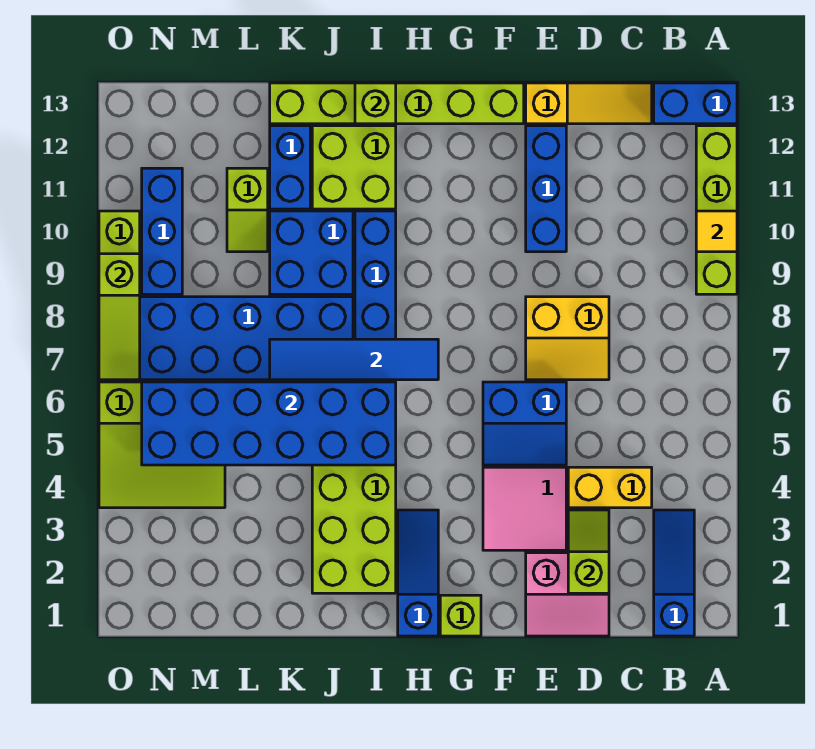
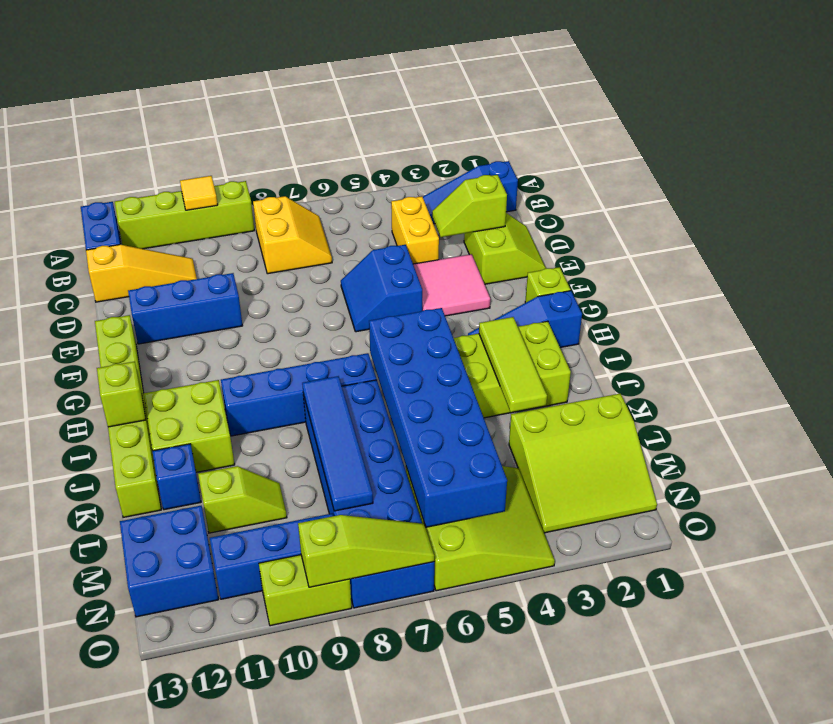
yellow slope C13:E13 level 1 top E -> yellow slope C11:C13 level 1 top 13
pink slope D1:E2 level 1 top 2 -> lime slope D1:E2 level 1 top 2
yellow slope D7:E8 level 1 top 8 -> yellow slope B7:C8 level 1 top 8
blue slope E5:F6 level 1 top 6 -> blue slope E5:F6 level 1 top 5
blue tile H7:K7 level 2 -> blue tile J8:M8 level 2
none -> lime tile I3:K3 level 2
blue brick J9:K10 level 1 -> blue brick M12:N13 level 1
blue brick K11:K12 level 1 -> blue brick K12 level 1
none -> lime slope L1:N3 level 1 top L

